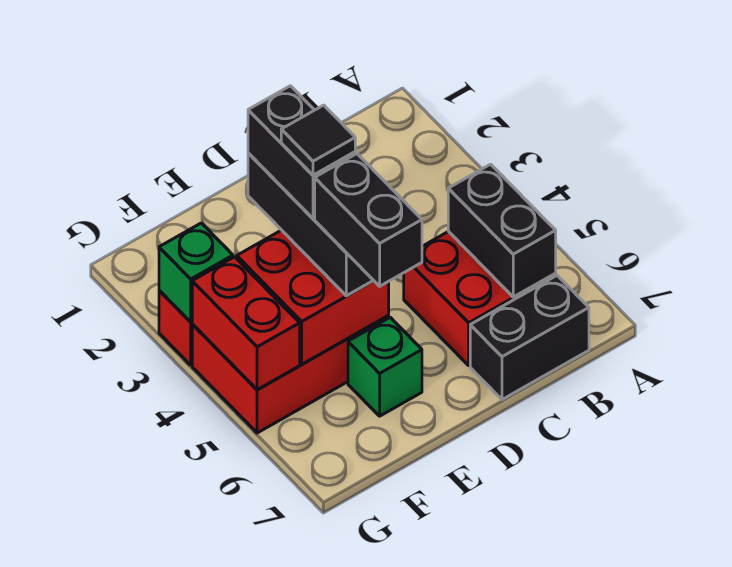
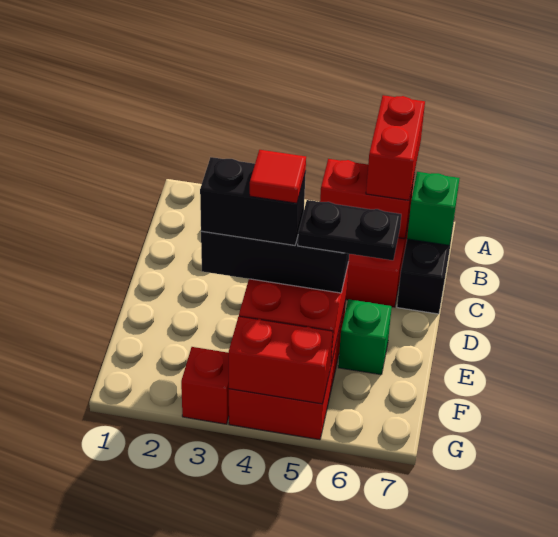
none -> red brick A6:B6 level 3
black brick B5:B6 level 2 -> red brick B5:B6 level 2
black tile E4 level 5 -> red tile E4 level 5
black brick E5:E6 level 4 -> black plate E5:E6 level 4
green brick G3 level 2 -> green brick B7 level 2

